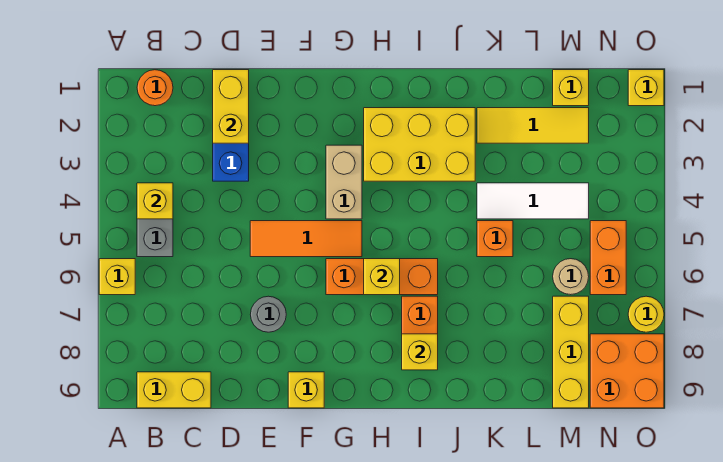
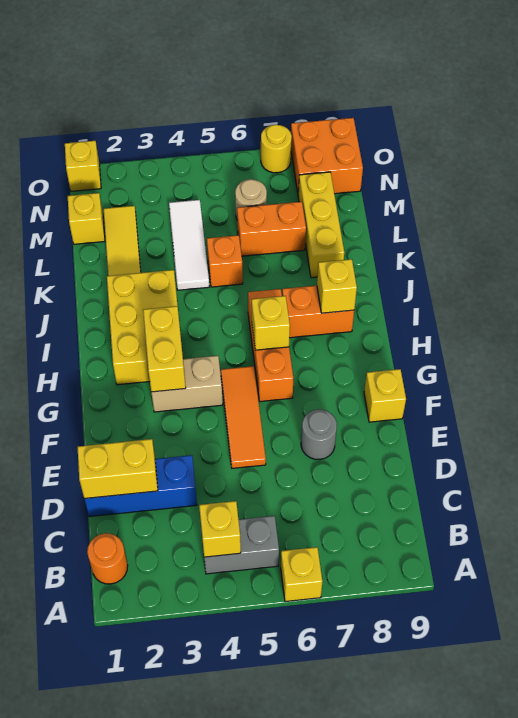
yellow brick B9:C9 level 1 -> yellow brick G3:H3 level 2
yellow brick M7:M9 level 1 -> yellow brick K8:M8 level 1
orange brick N5:N6 level 1 -> orange brick L6:L7 level 1

